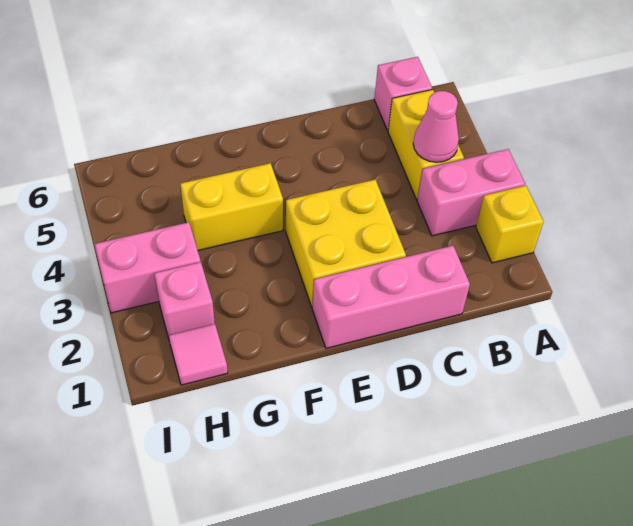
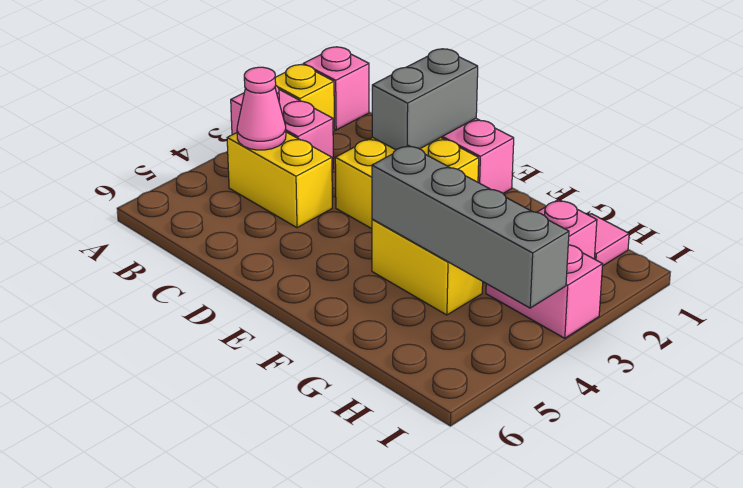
yellow brick B4:B5 level 1 -> yellow brick B4:C4 level 1
pink brick B6 level 1 -> pink brick A1 level 1
none -> grey brick D1:D2 level 2
none -> grey brick F4:I4 level 2

